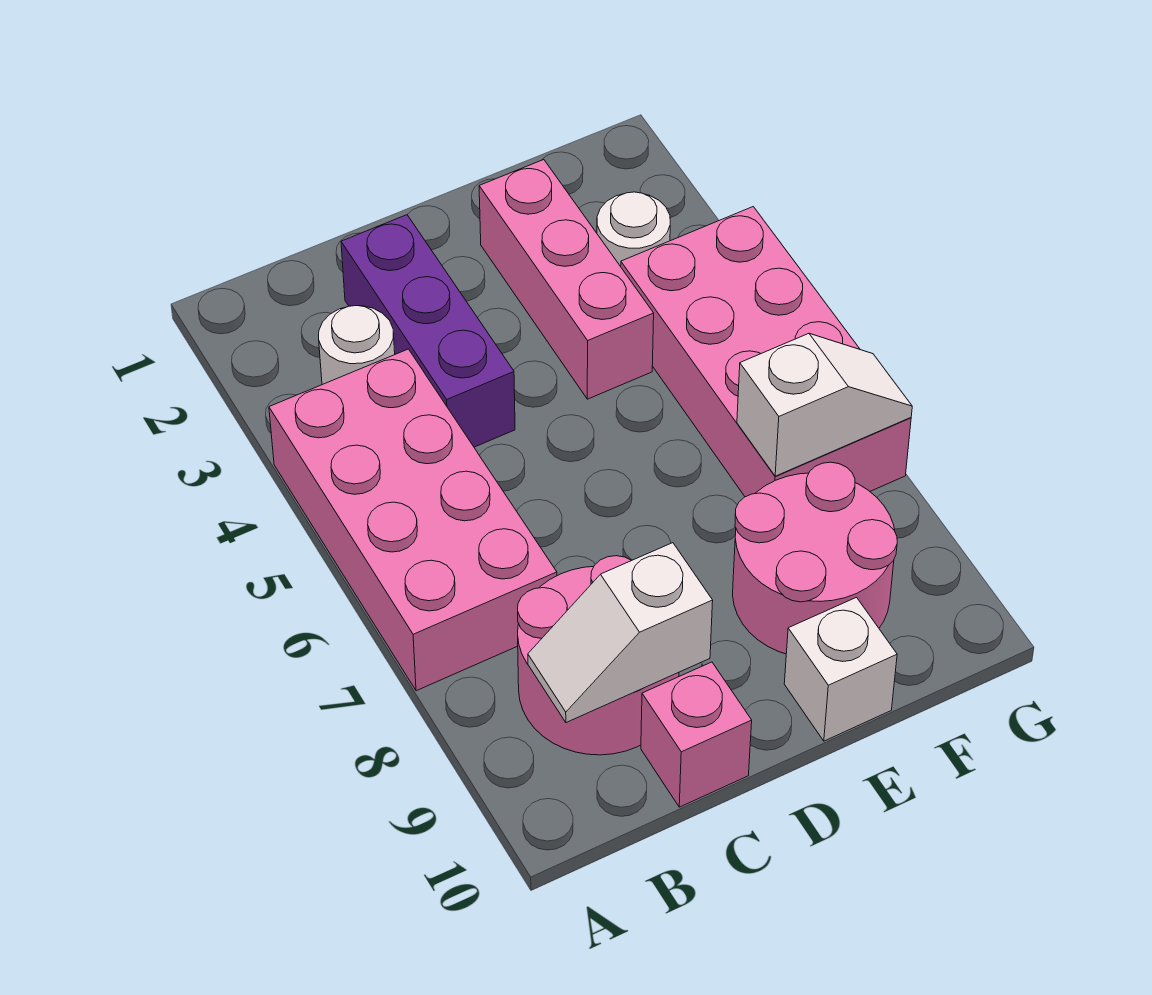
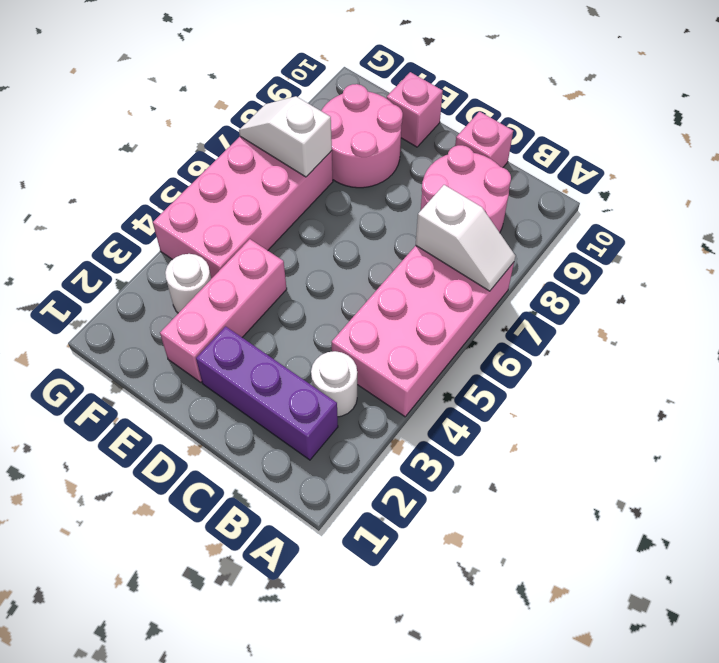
white slope B9:C9 level 2 top C -> white slope A7:B7 level 2 top B
purple brick C2:C4 level 1 -> purple brick B2:D2 level 1
white brick E10 level 1 -> pink brick E10 level 1

